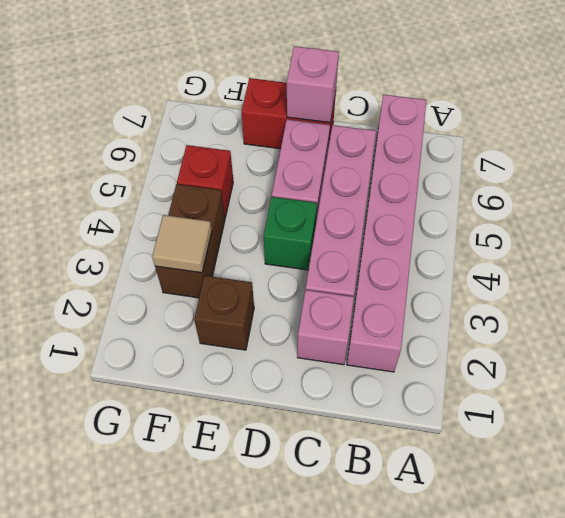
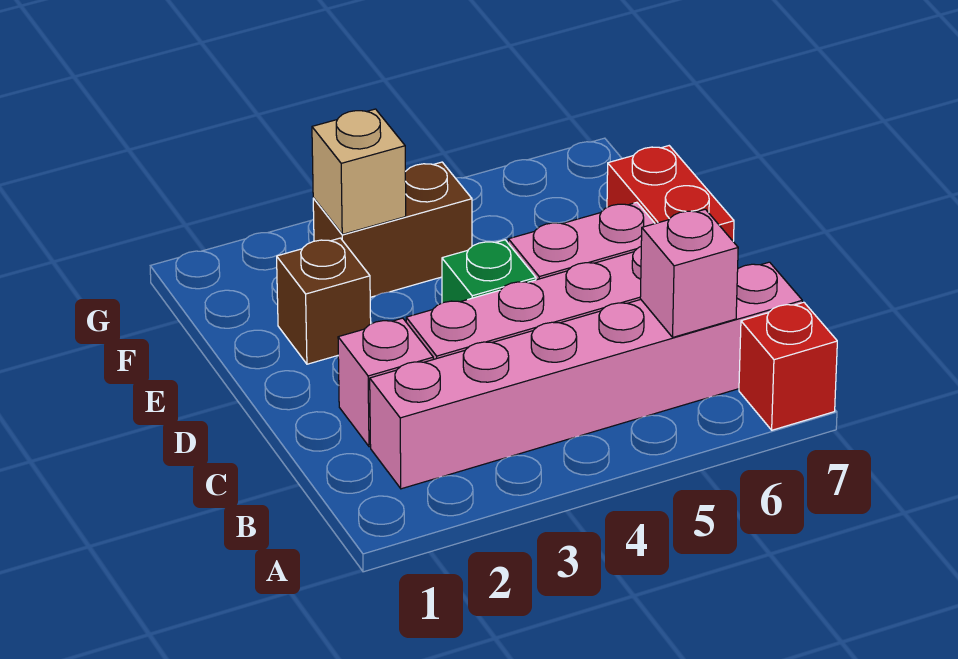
pink brick D7 level 2 -> pink brick B6 level 2
tan tile F3 level 2 -> tan brick F3 level 2
red brick F5 level 1 -> red brick A7 level 1

